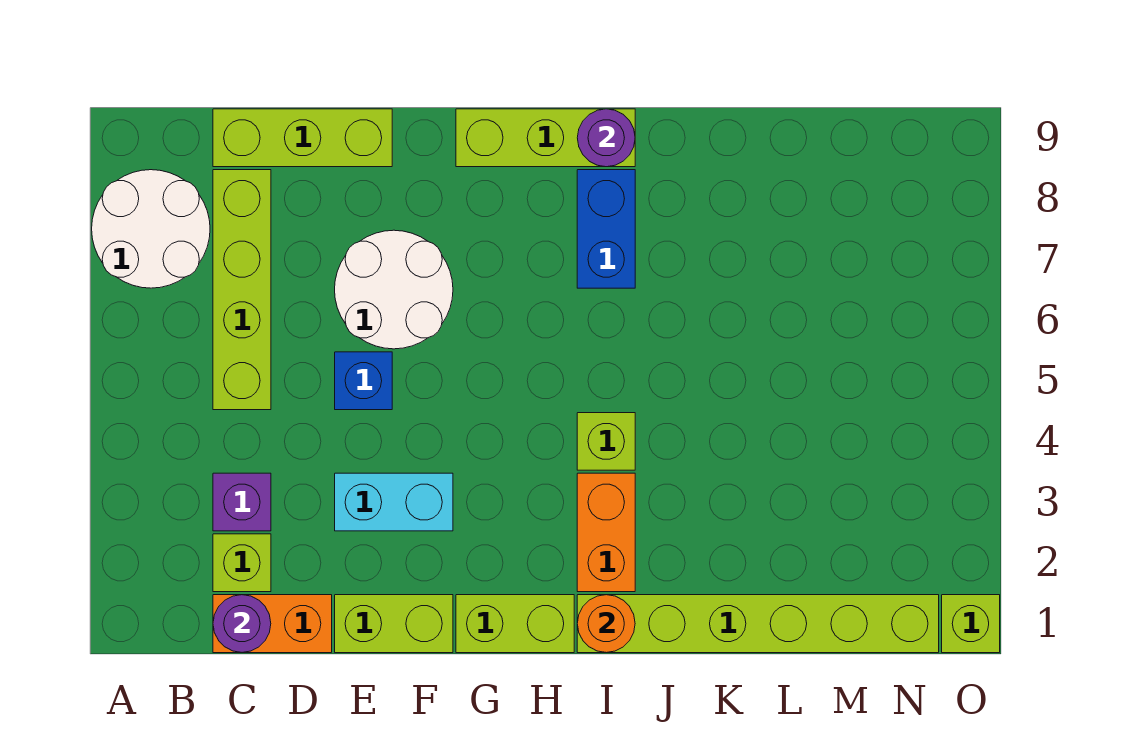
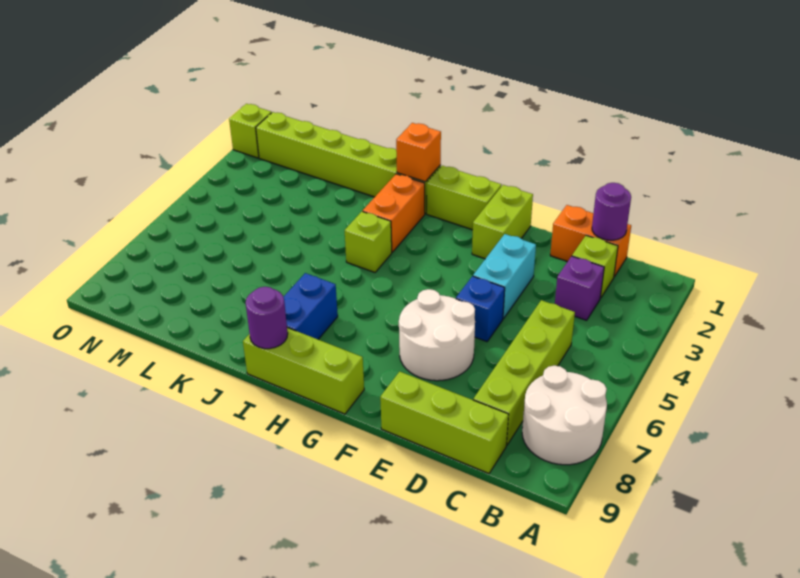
lime brick E1:F1 level 1 -> lime brick F1:F2 level 1
cyan brick E3:F3 level 1 -> cyan brick E3:E4 level 1
orange round brick I1 level 2 -> orange brick I1 level 2

